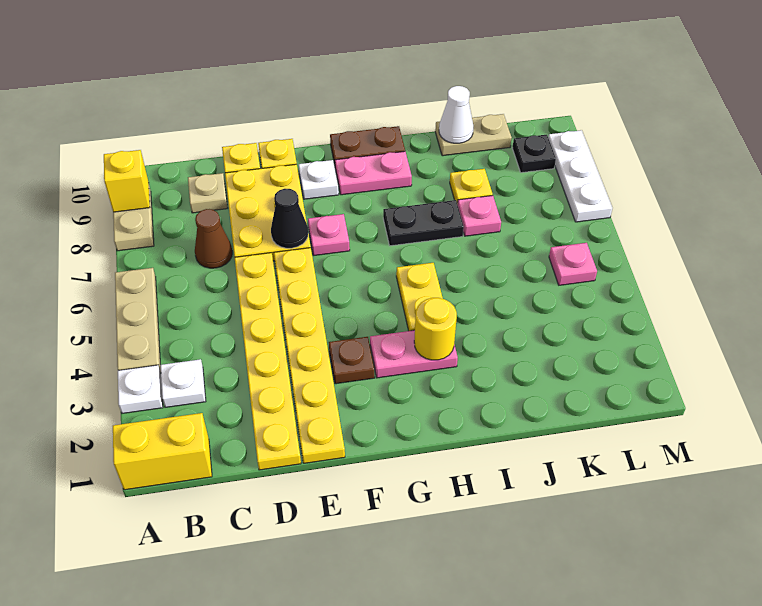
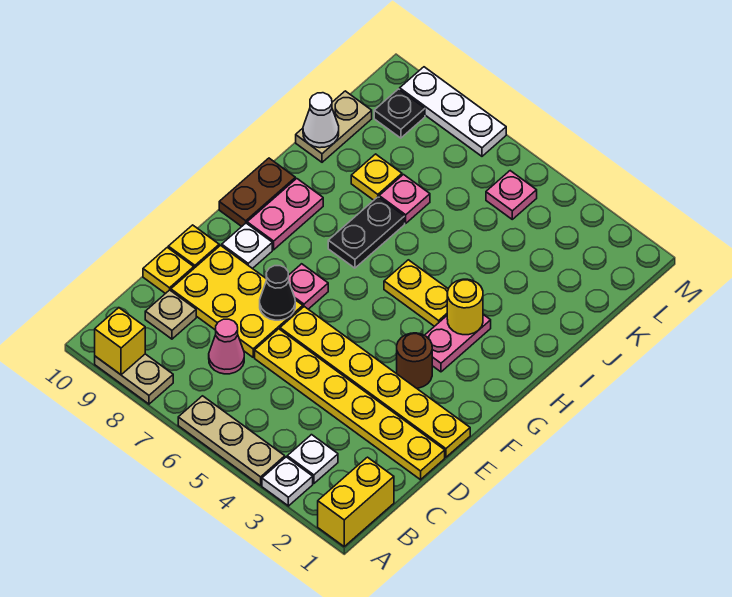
brown cone C7 level 1 -> pink cone C7 level 1
brown plate F3 level 1 -> brown round brick F3 level 1

